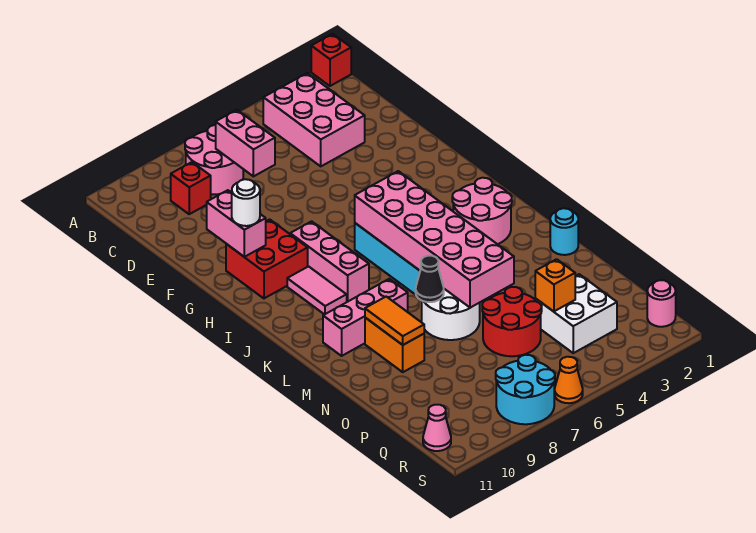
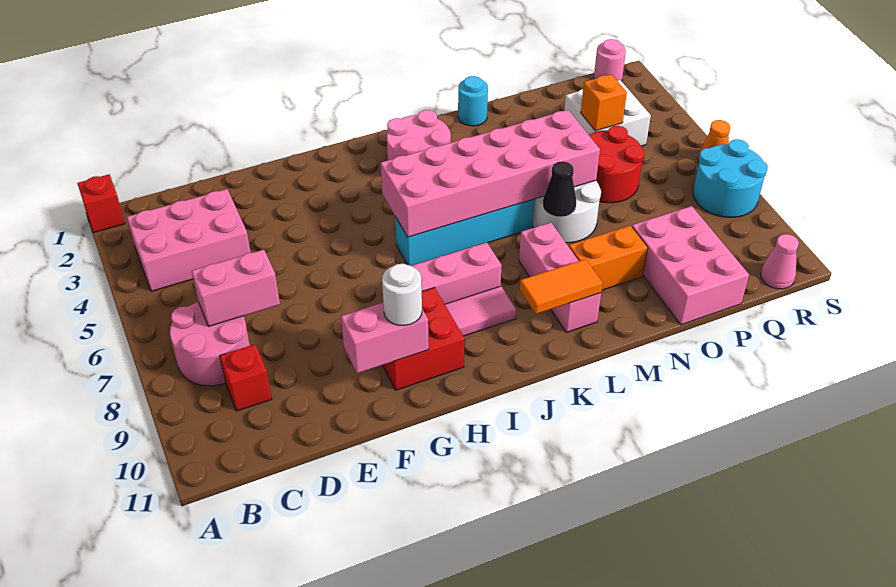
orange tile M9:N9 level 2 -> orange tile K10:L10 level 2
none -> pink brick O9:P11 level 1

